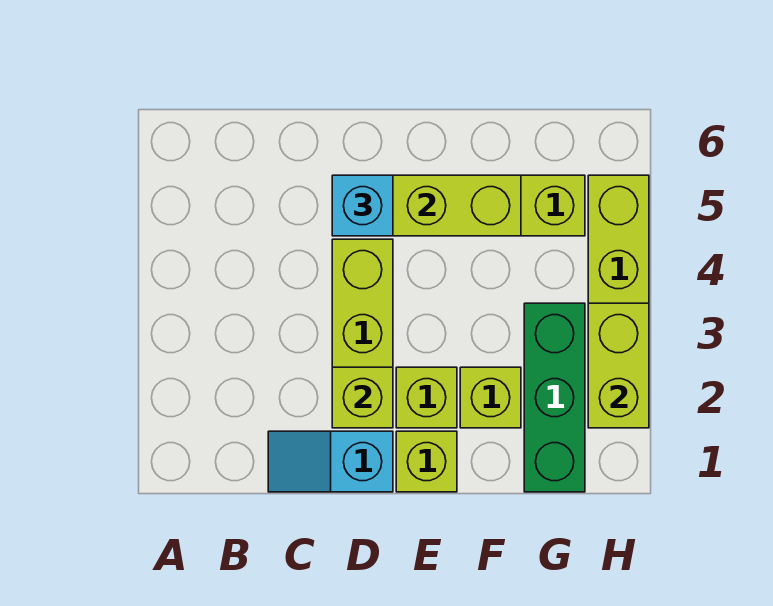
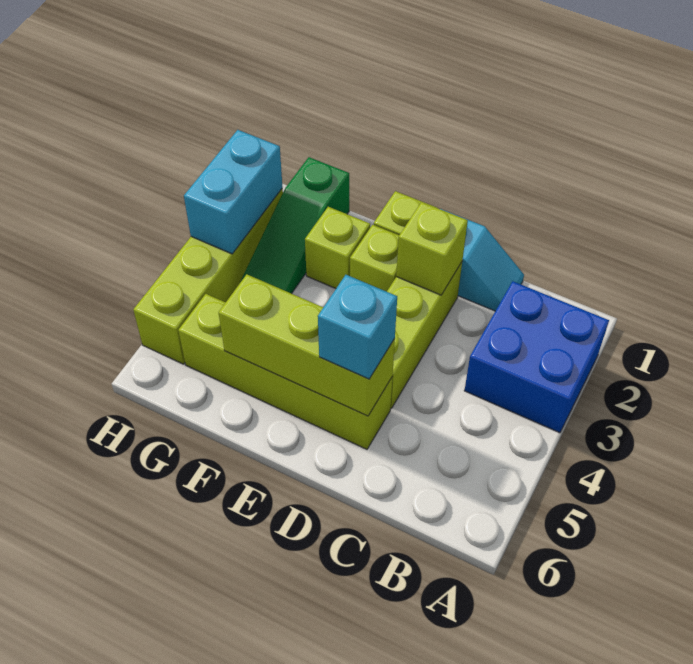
none -> blue brick A2:B3 level 1
green brick G1:G3 level 1 -> green slope G1:G3 level 1 top 1
lime brick H2:H3 level 2 -> cyan brick H2:H3 level 2

